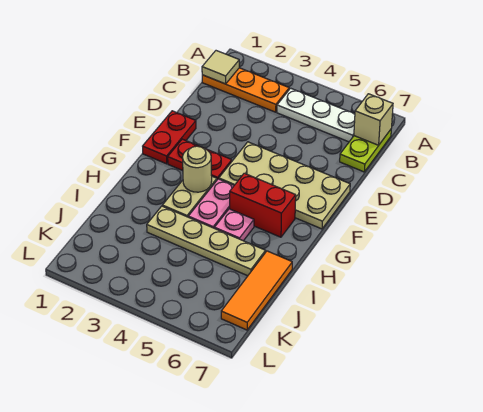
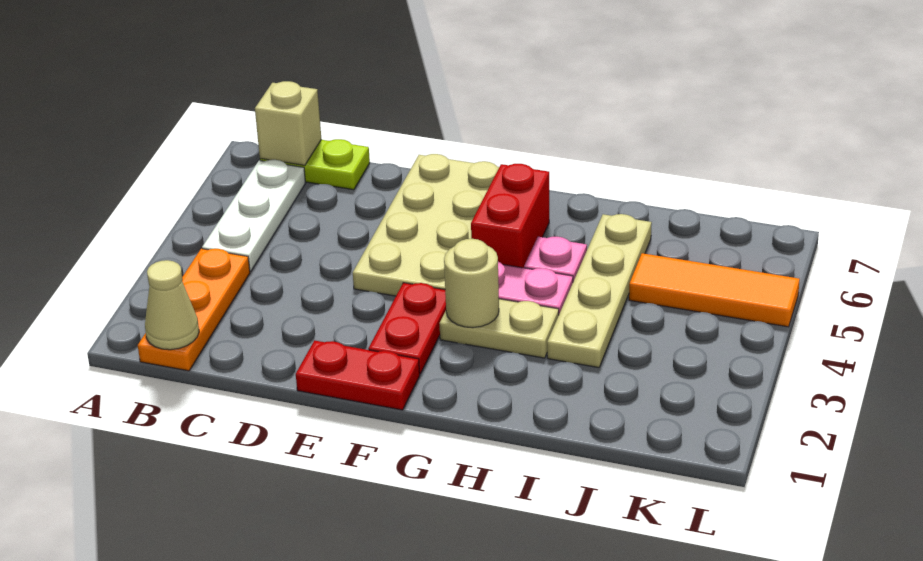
tan tile B1 level 2 -> tan cone B1 level 2
orange tile I7:K7 level 1 -> orange tile J5:L5 level 1

